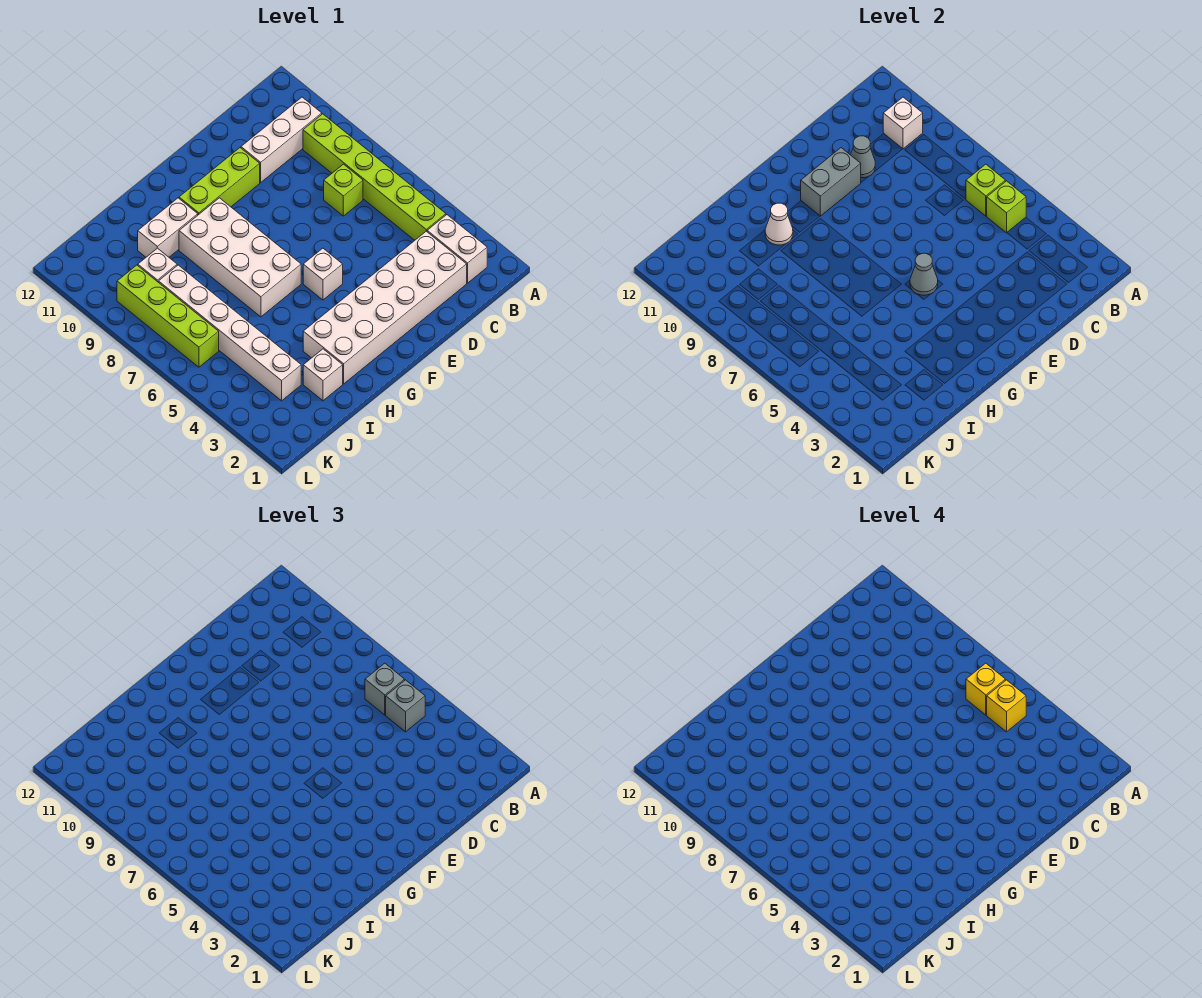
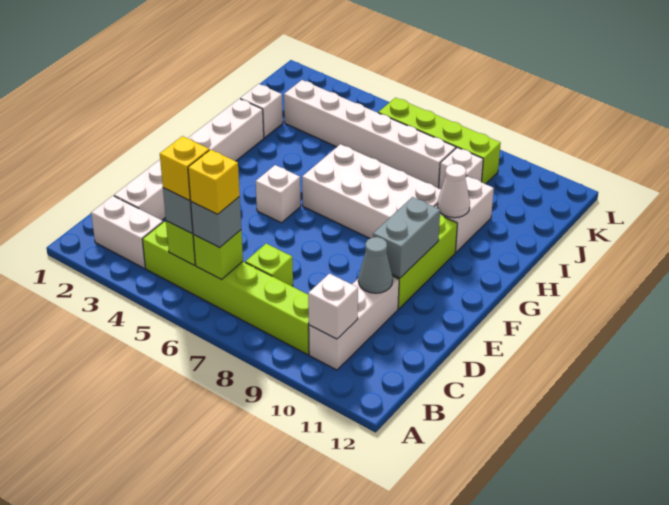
white brick C2:H3 level 1 -> white brick C2:H2 level 1
grey cone F5 level 2 -> none

